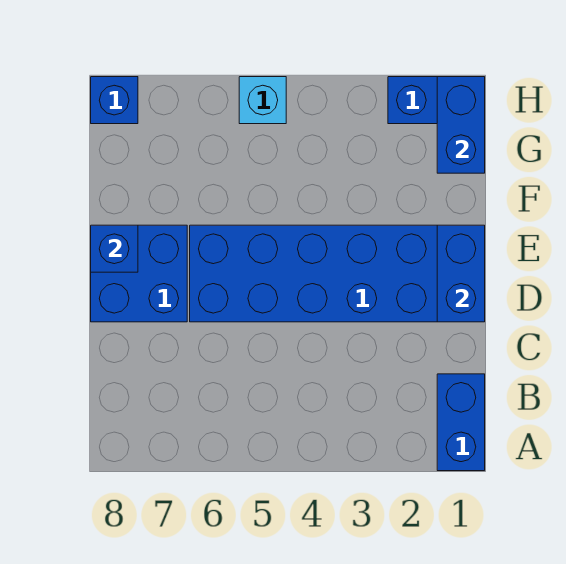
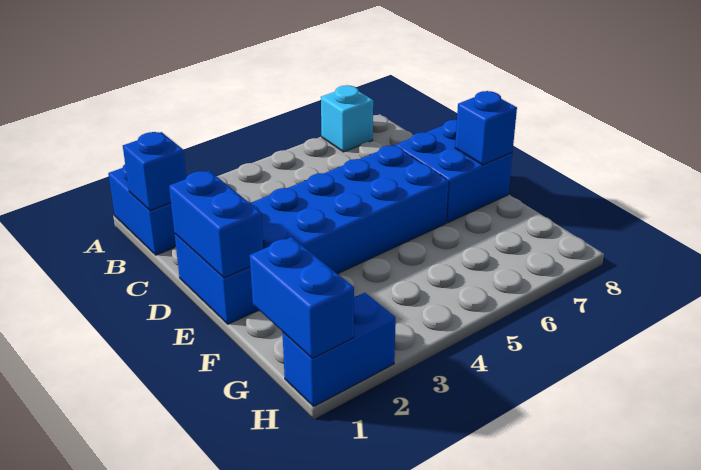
cyan brick H5 level 1 -> cyan brick A7 level 1
blue brick H8 level 1 -> blue brick B1 level 2

